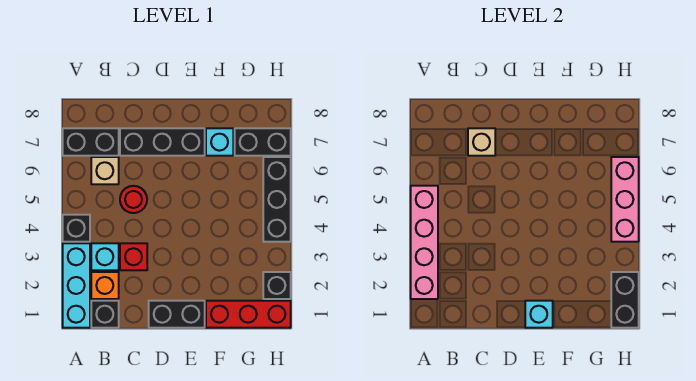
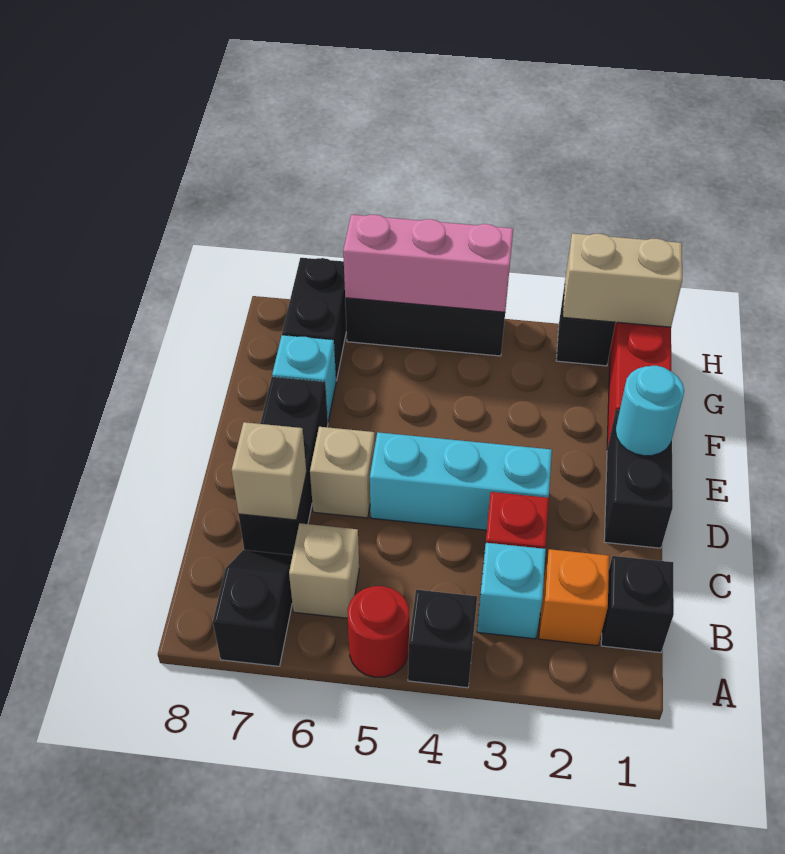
cyan brick A1:A3 level 1 -> cyan brick D3:D5 level 1
pink brick A2:A5 level 2 -> none
black brick A7:B7 level 1 -> black slope A7:B7 level 1 top A
red round brick C5 level 1 -> red round brick A5 level 1
none -> tan brick D6 level 1
cyan brick E1 level 2 -> cyan round brick E1 level 2
black brick H1:H2 level 2 -> tan brick H1:H2 level 2

